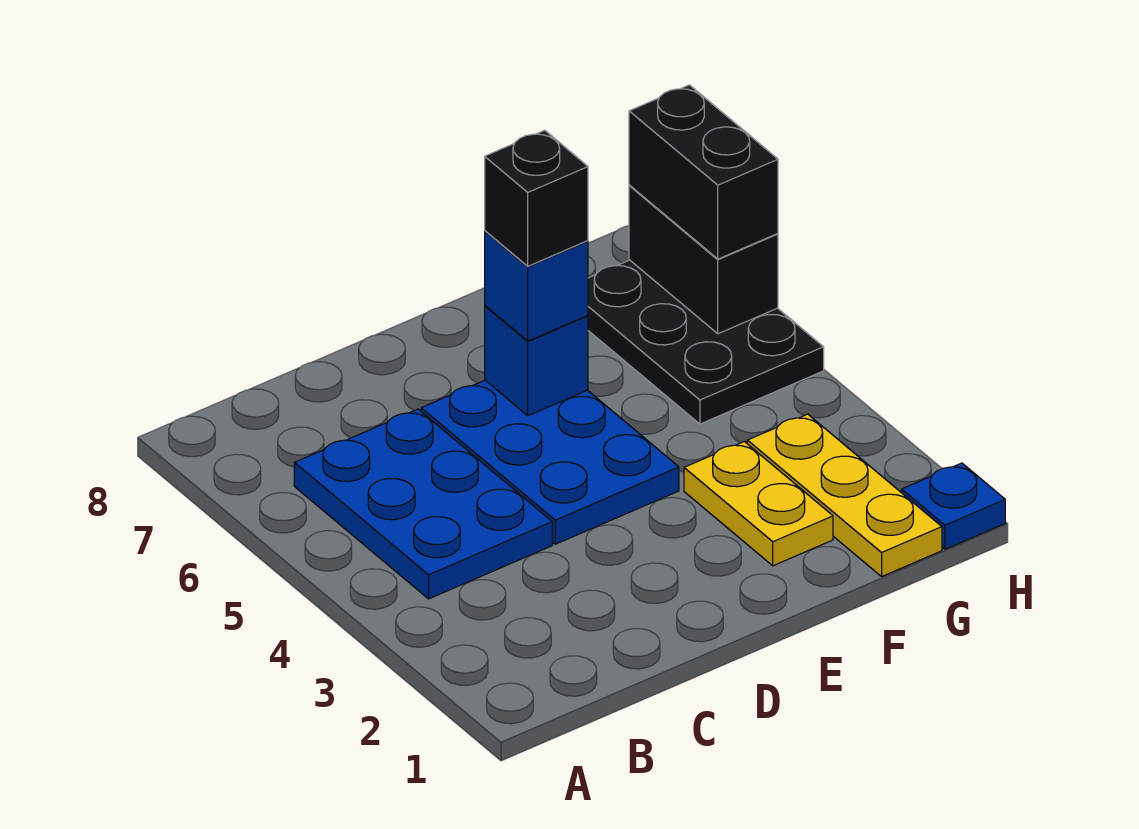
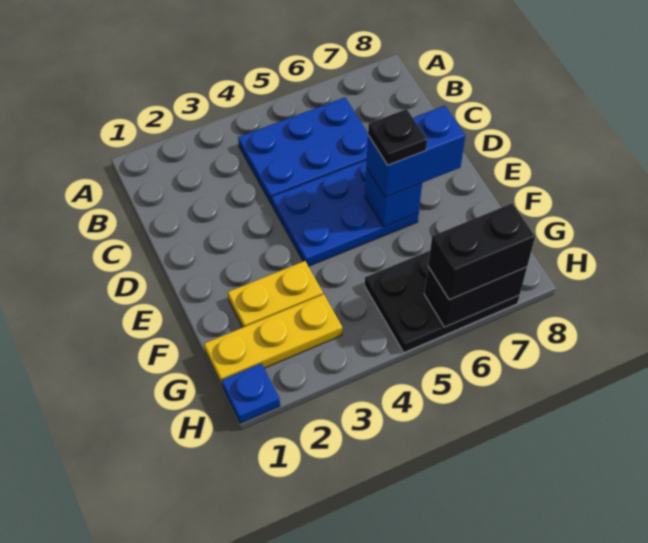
blue brick E6 level 3 -> blue brick E6:E7 level 3
black brick E6 level 4 -> black plate E6 level 4

